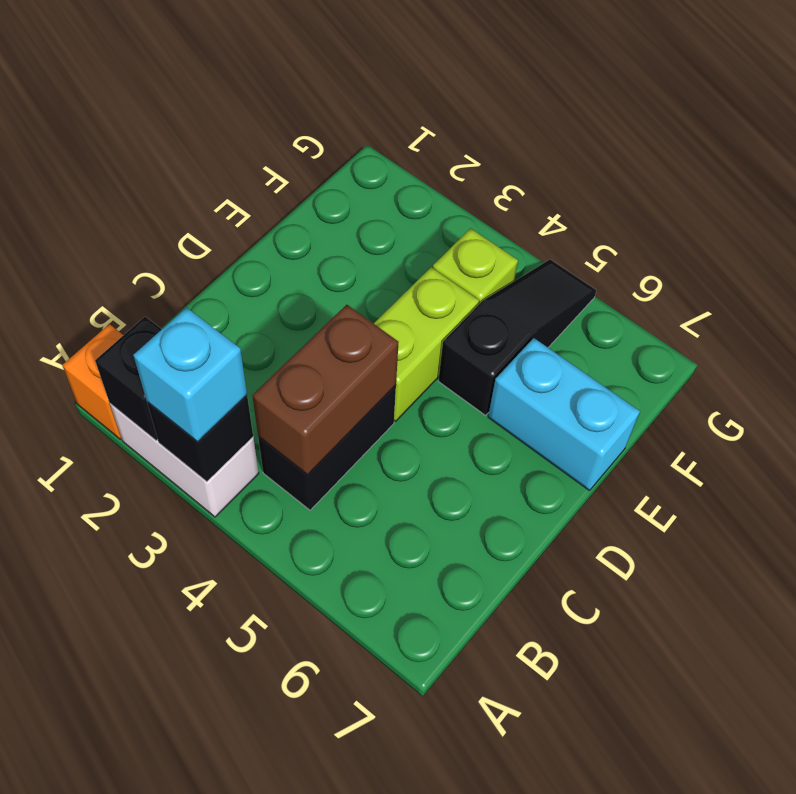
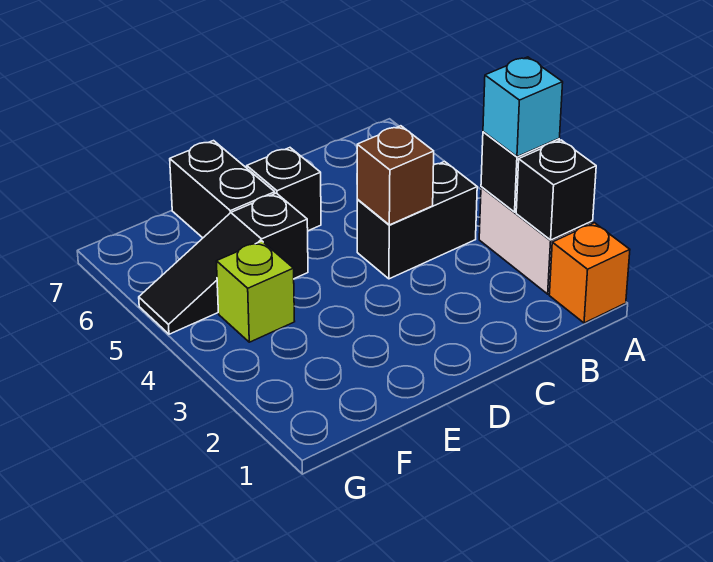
brown brick B4:C4 level 2 -> brown brick C4 level 2
lime brick D4:E4 level 1 -> none
none -> black brick D6 level 1
cyan brick E6:E7 level 1 -> black brick E6:E7 level 1

